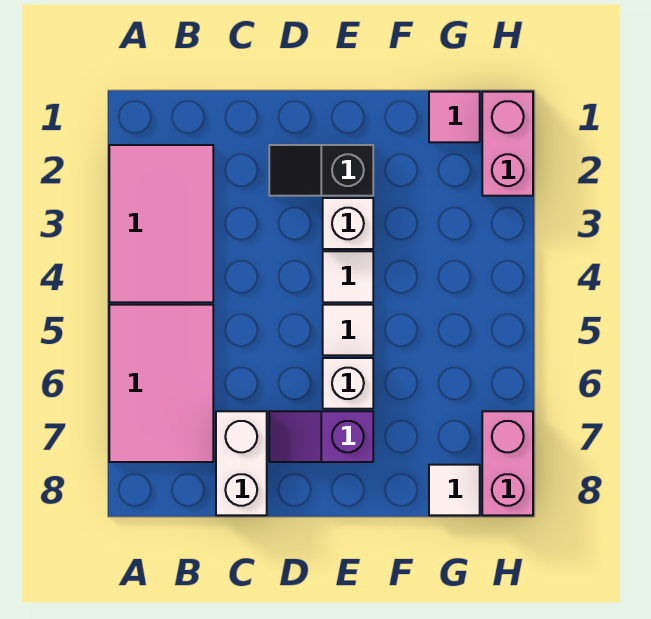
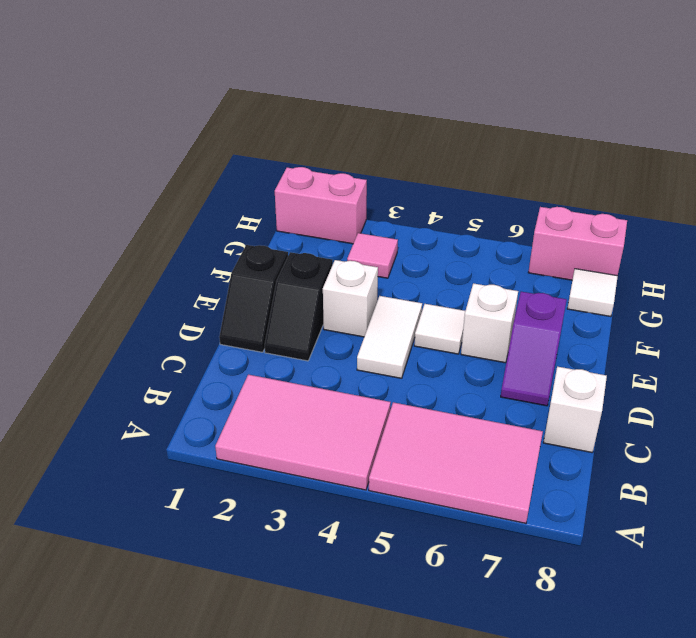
white brick C7:C8 level 1 -> white brick C8 level 1
none -> black slope D1:E1 level 1 top E
white tile E4 level 1 -> white tile D4:E4 level 1
pink tile G1 level 1 -> pink tile G3 level 1

